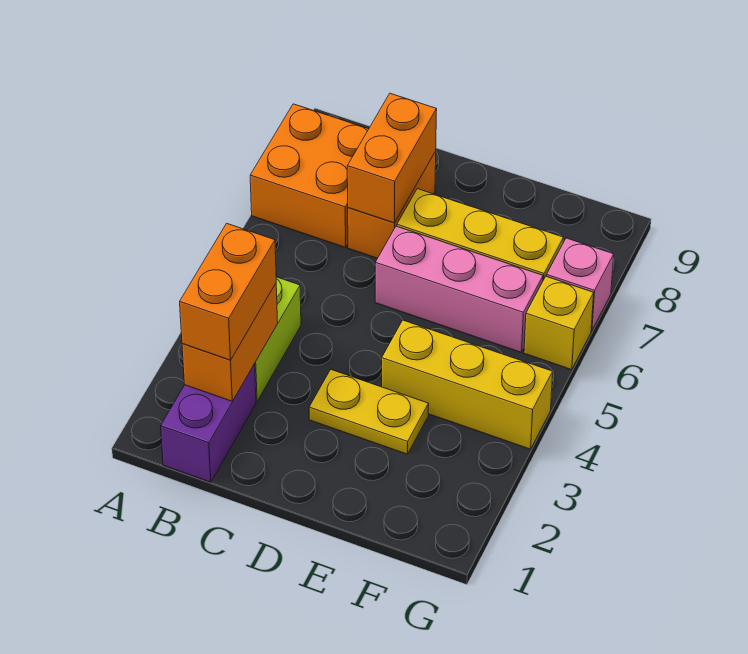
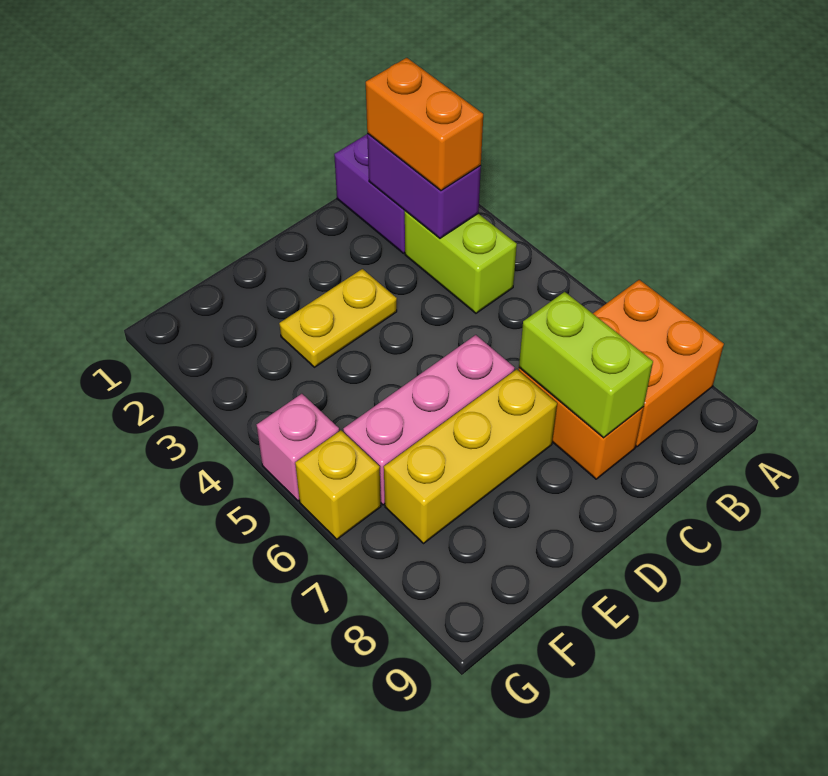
orange brick B2:B3 level 2 -> purple brick B2:B3 level 2
orange brick C7:C8 level 2 -> lime brick C7:C8 level 2
yellow brick E4:G4 level 1 -> none
pink brick G7 level 1 -> pink brick G5 level 1

